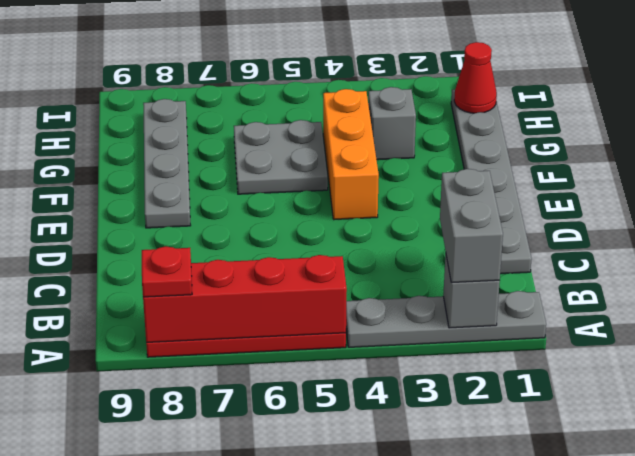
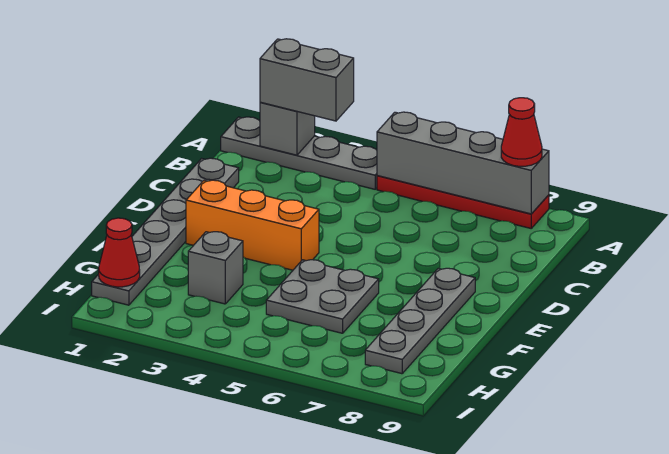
grey brick A2:B2 level 3 -> grey brick A2:A3 level 3
red brick A5:A8 level 2 -> grey brick A5:A8 level 2
red plate A8 level 3 -> red cone A8 level 3
orange brick E4:G4 level 1 -> orange brick E2:E4 level 1

